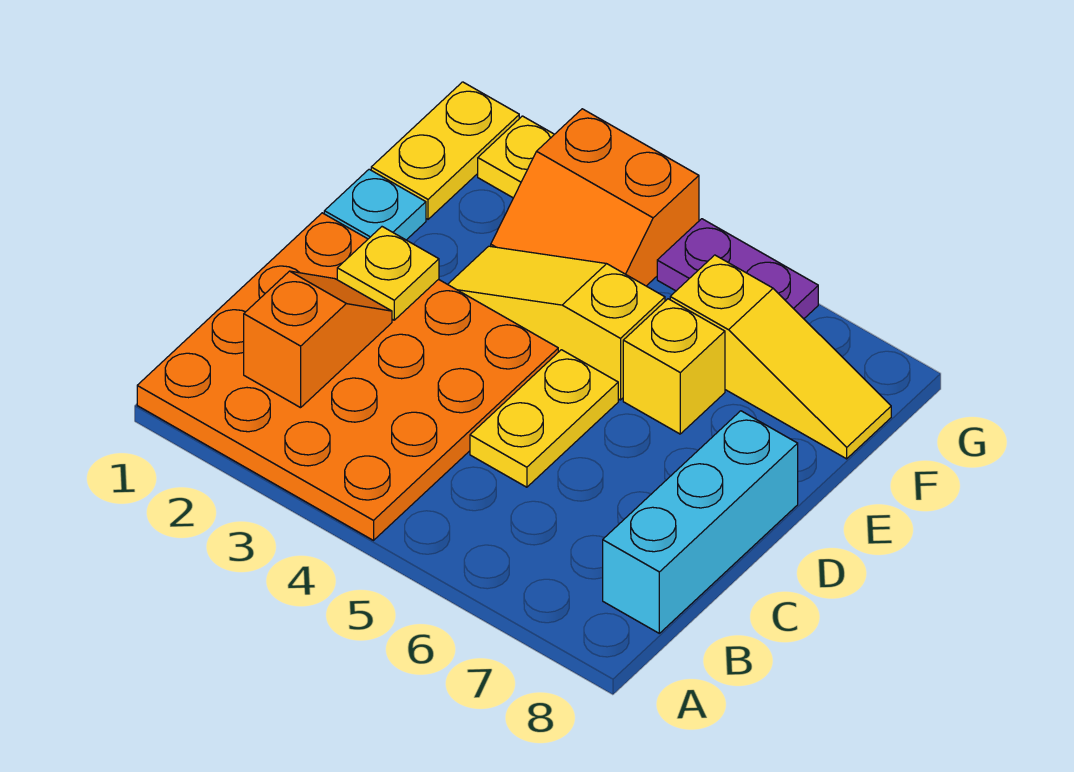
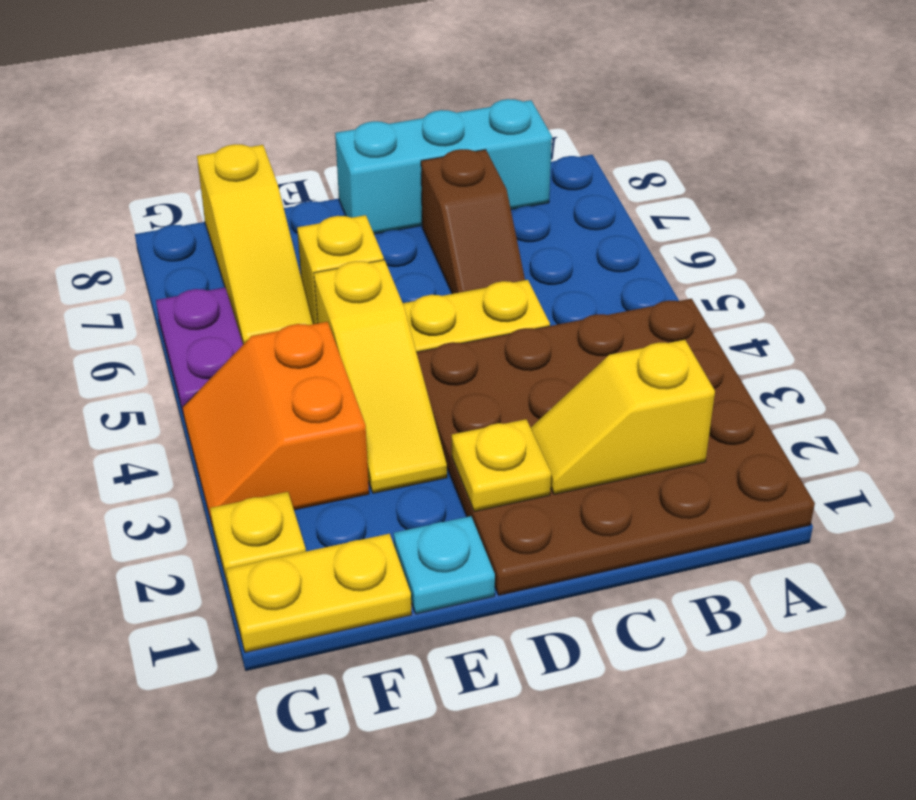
orange plate A1:D4 level 1 -> brown plate A1:D4 level 1
orange slope B2:C2 level 2 top B -> yellow slope B2:C2 level 2 top B
none -> brown slope C6:C7 level 1 top 7
orange slope F3:G4 level 1 top G -> orange slope F3:G4 level 1 top F
yellow slope F6:F8 level 1 top 6 -> yellow slope F6:F8 level 1 top 8

